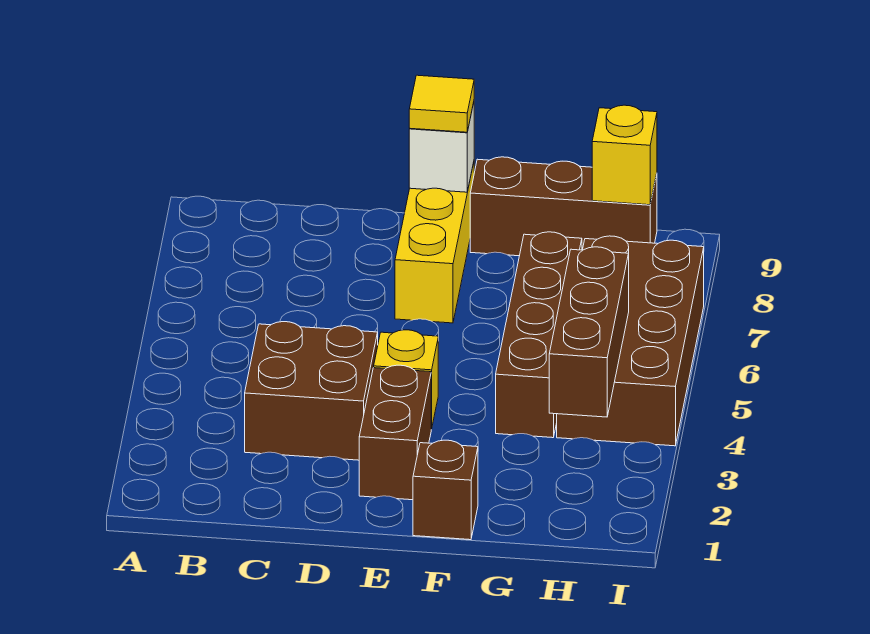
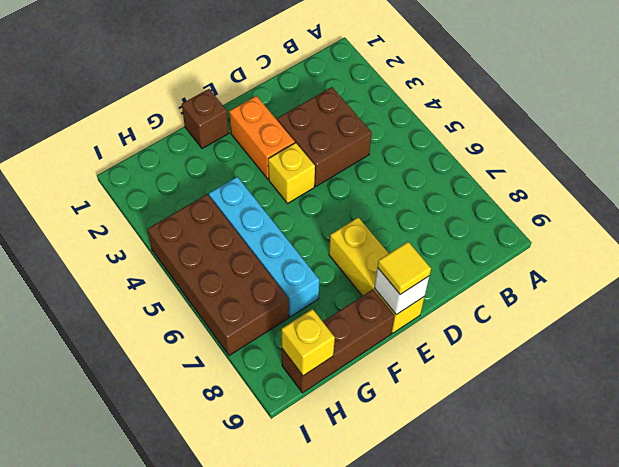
brown brick E2:E3 level 1 -> orange brick E2:E3 level 1
brown brick G4:G7 level 1 -> cyan brick G4:G7 level 1
brown brick H3:H5 level 2 -> none

